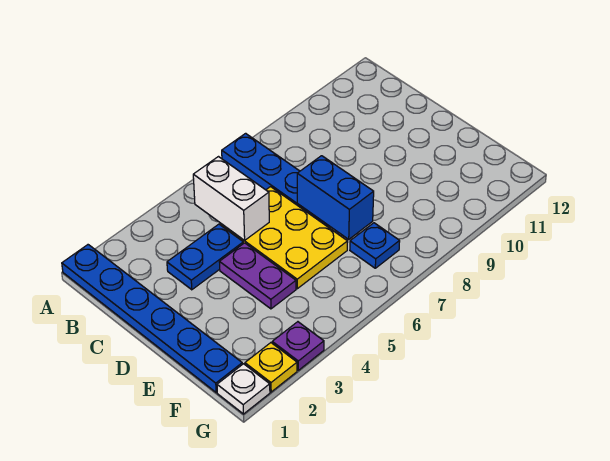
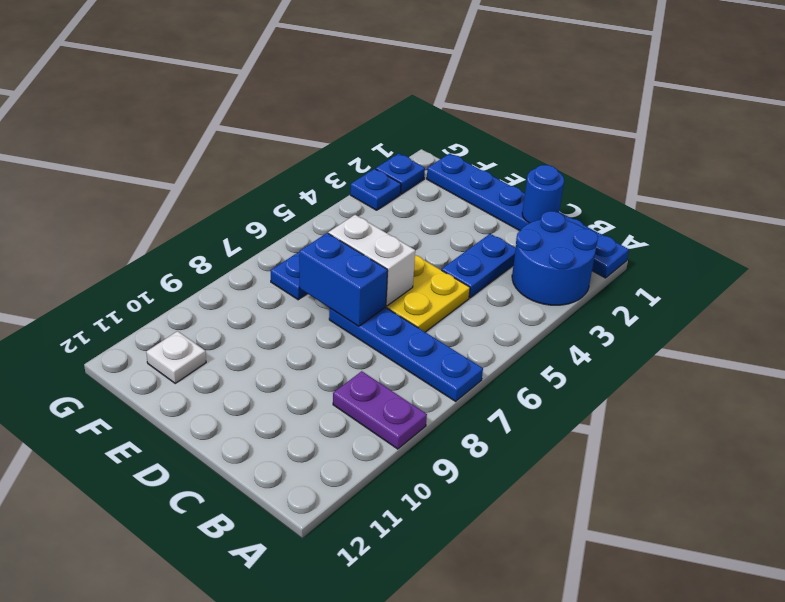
none -> blue round brick A2:B3 level 1
white brick B5:C5 level 2 -> white brick D6:E6 level 2
none -> blue round brick C1 level 2
purple plate D4:E4 level 1 -> purple plate A9:B9 level 1
white plate G1 level 1 -> white plate F11 level 1
yellow plate G2 level 1 -> blue plate G2 level 1
purple plate G3 level 1 -> blue plate G3 level 1

